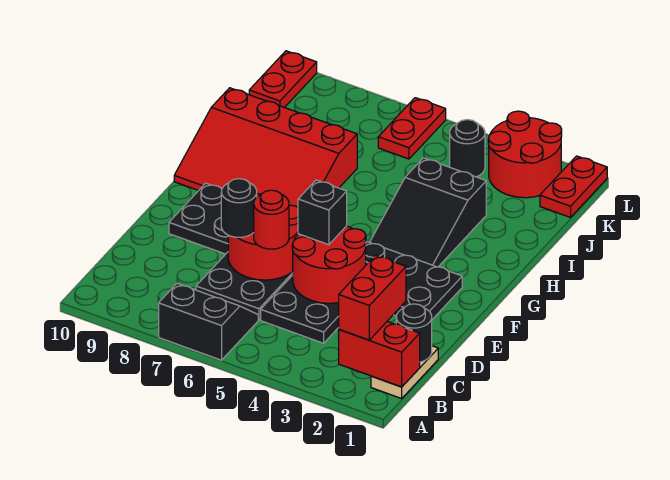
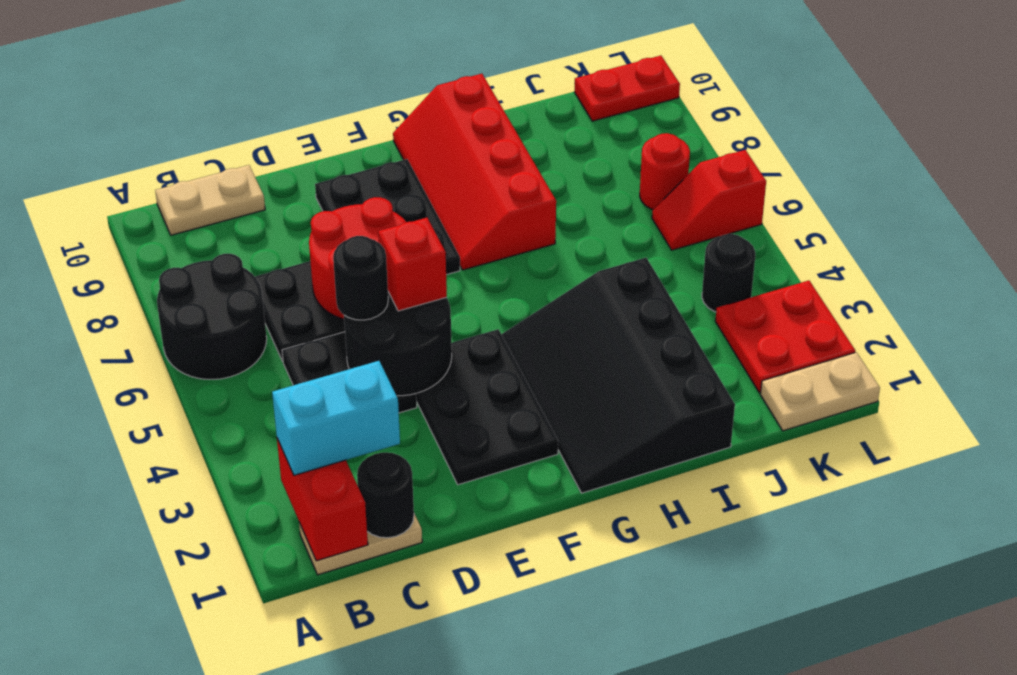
black slope A6:B7 level 1 top A -> black round brick A6:B7 level 1
red brick B2:C2 level 3 -> cyan brick B2:C2 level 3
none -> tan plate B10:C10 level 1
red round brick D4:E5 level 2 -> black round brick D4:E5 level 2
red round brick D6 level 3 -> red round brick K7 level 1
black round brick D7 level 3 -> black round brick D5 level 3
black brick E5 level 3 -> red brick E5 level 3
black slope G3:I4 level 1 top I -> black slope G1:I4 level 1 top I
red slope G7:I10 level 1 top I -> red slope G7:H10 level 1 top H
red plate K1:L1 level 1 -> tan plate K1:L1 level 1
red round brick K2:L3 level 1 -> red plate K2:L3 level 1
red plate K6:L6 level 1 -> red slope K6:L6 level 1 top L

